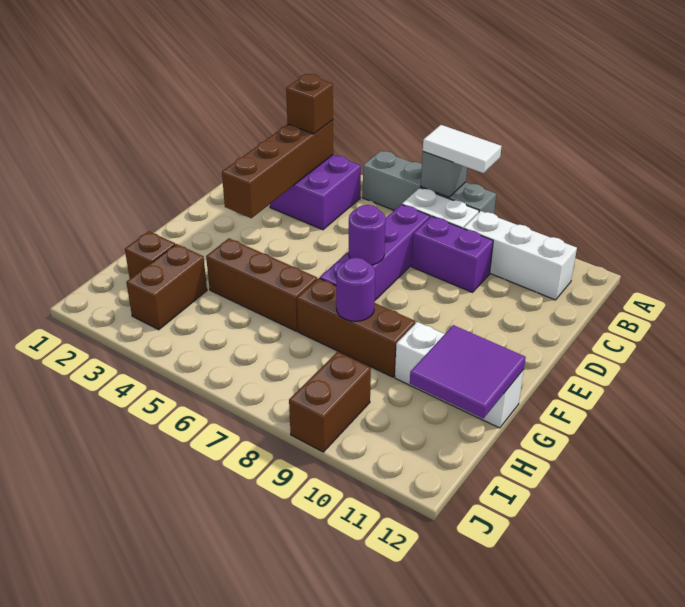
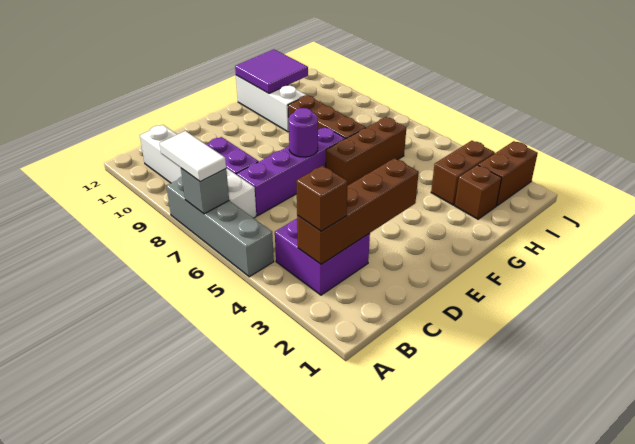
brown brick G4:G6 level 1 -> brown brick F6:H6 level 1
purple round brick G8 level 2 -> none
brown brick I9:J9 level 1 -> brown brick I2:J2 level 1

